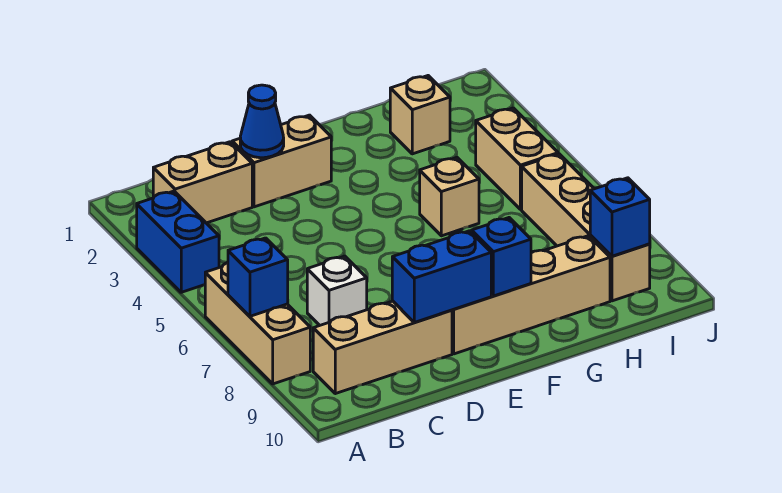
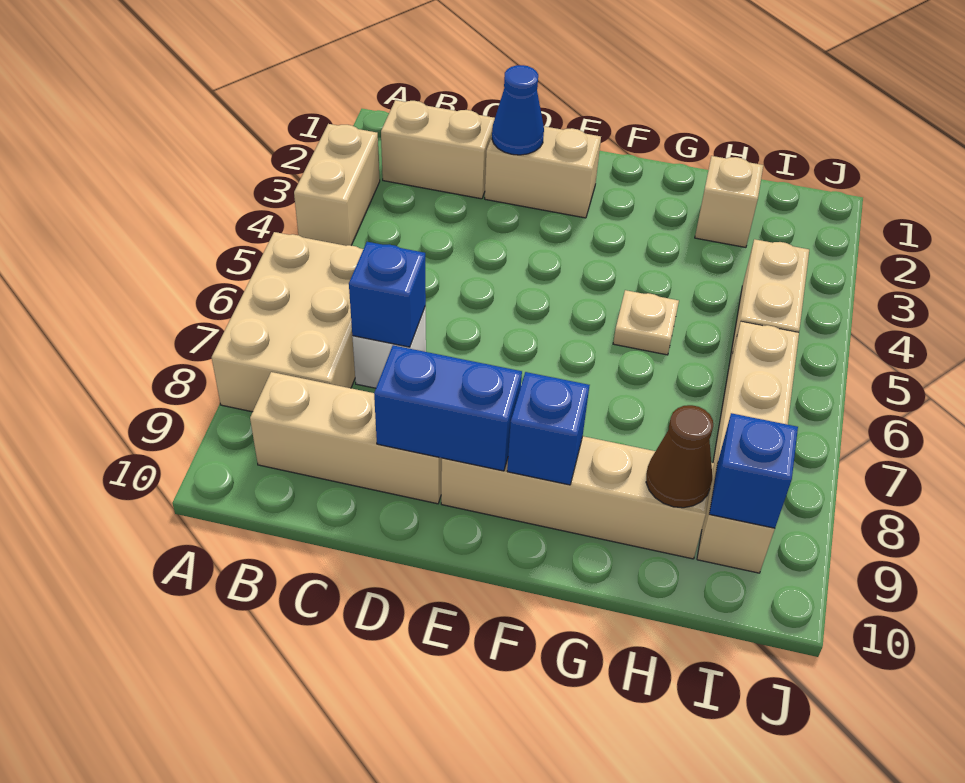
blue brick A3:A4 level 1 -> tan brick A3:A4 level 1
tan brick A6:A8 level 1 -> tan brick A6:B8 level 1
blue brick A7 level 2 -> blue brick C7 level 2
tan brick G5 level 1 -> tan plate G5 level 1
none -> brown cone H9 level 2

